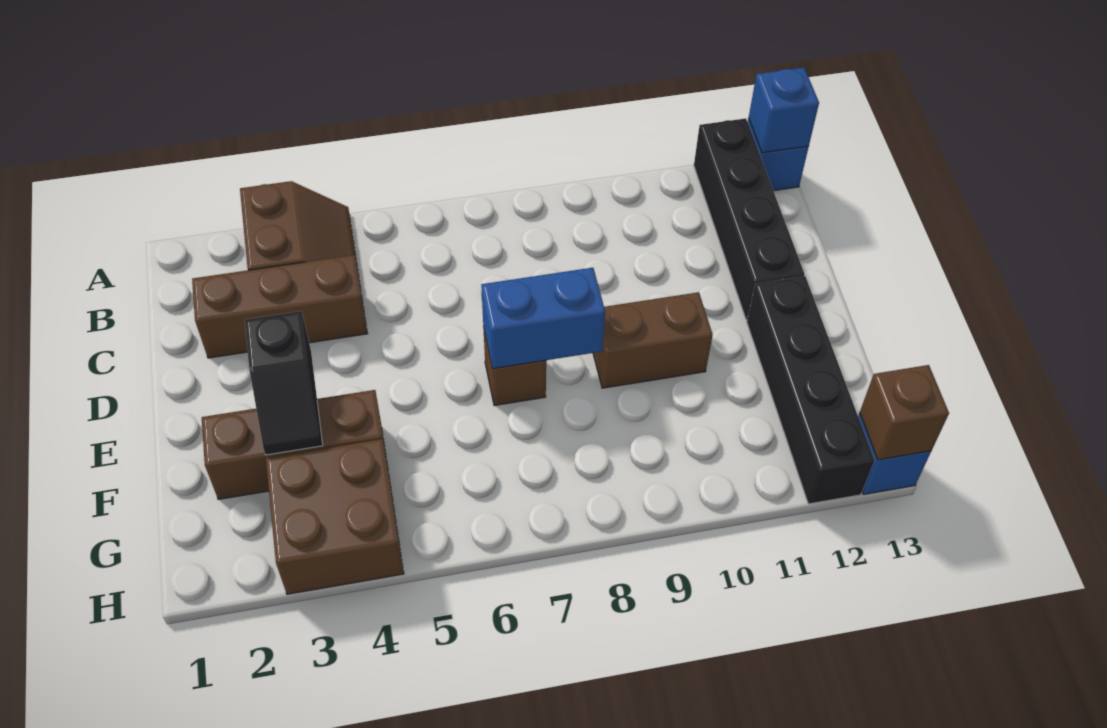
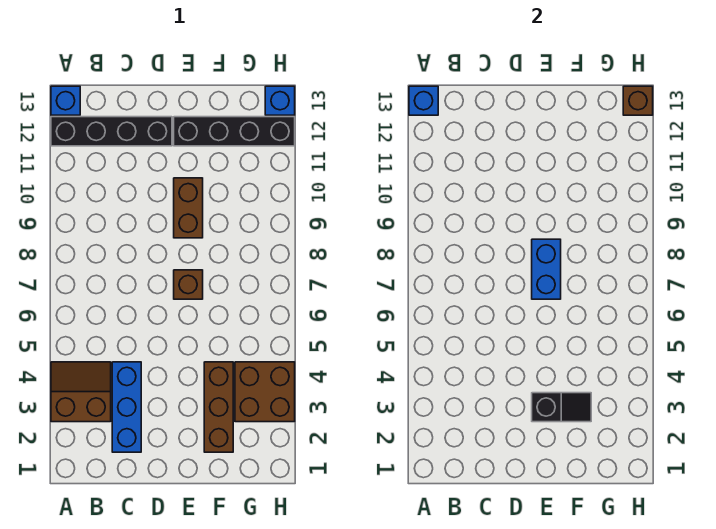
brown brick C2:C4 level 1 -> blue brick C2:C4 level 1

